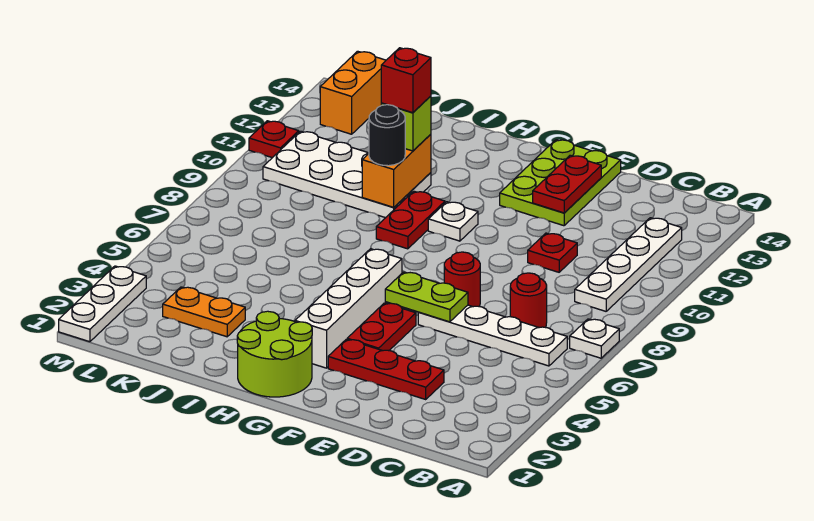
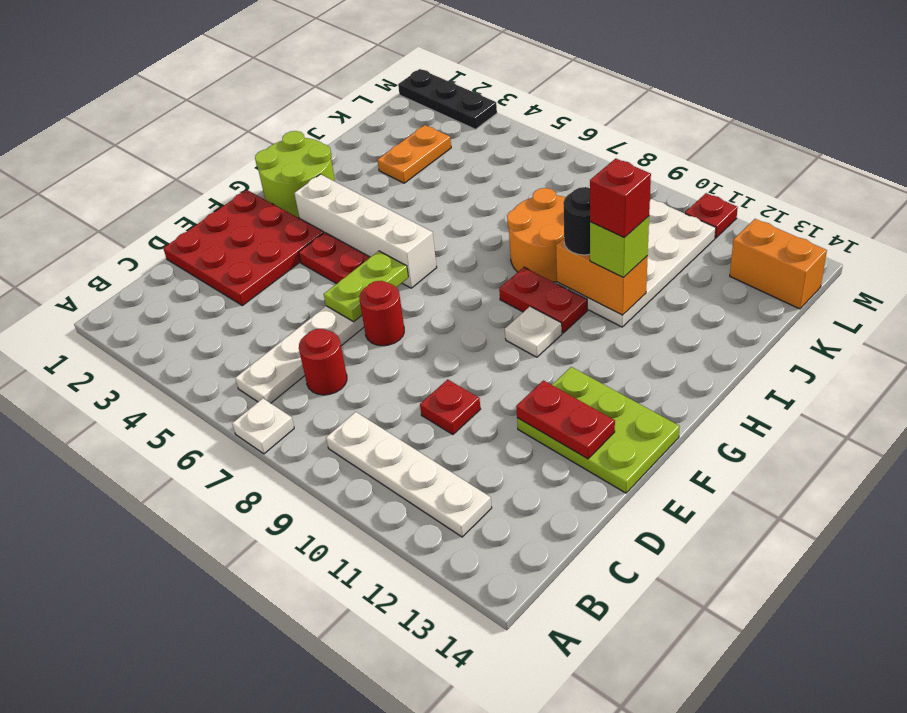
red plate D3:F3 level 1 -> red plate D1:F3 level 1
none -> orange round brick I8:J9 level 1
white plate M1:M3 level 1 -> black plate M1:M3 level 1

